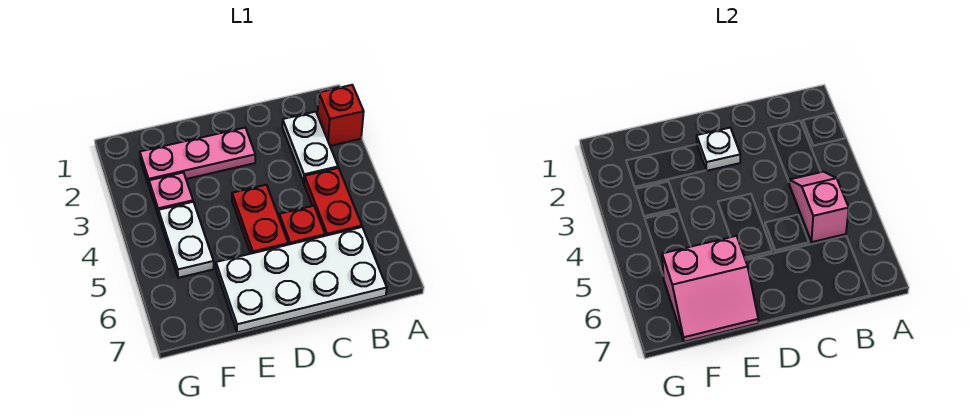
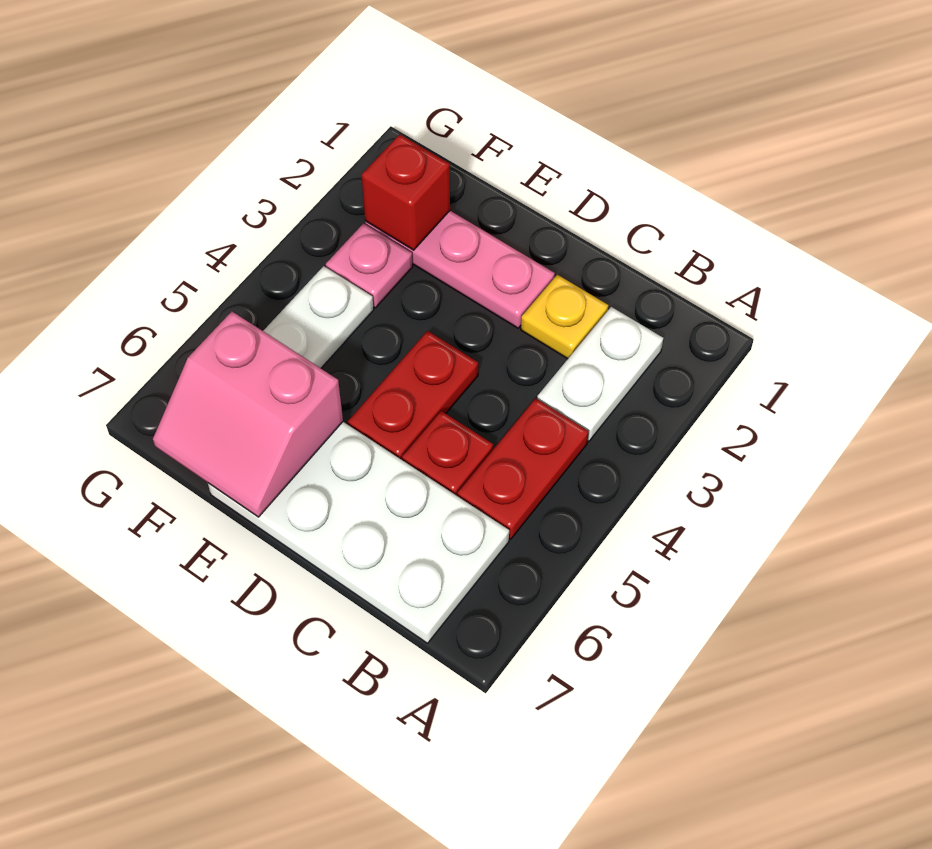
red brick A2 level 1 -> red brick F2 level 2
pink slope B4:B5 level 2 top 5 -> none
none -> yellow plate C2 level 1
white plate D2 level 2 -> none

